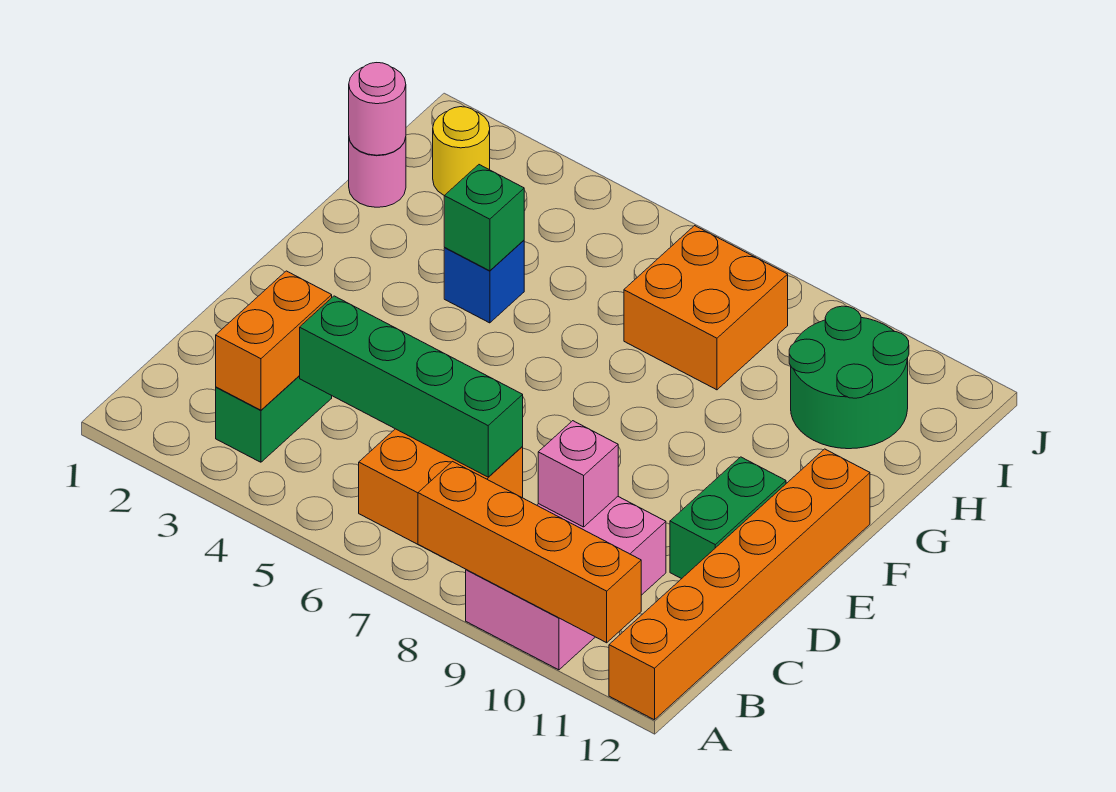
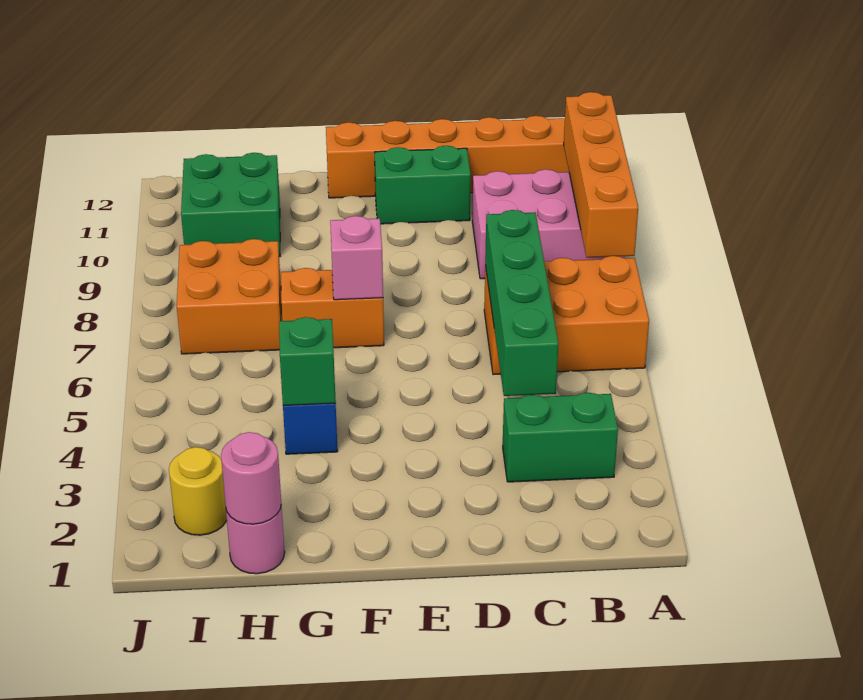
orange brick B3:C3 level 2 -> orange brick F7:G7 level 1
orange brick B6:C7 level 1 -> orange brick A6:C7 level 1
pink brick C9 level 2 -> pink brick F7 level 2
green round brick H10:I11 level 1 -> green brick H10:I11 level 1

